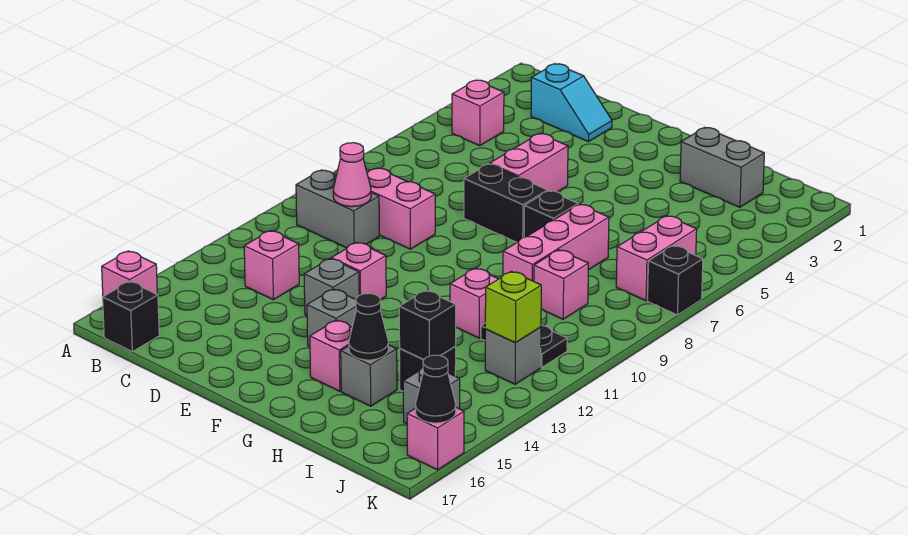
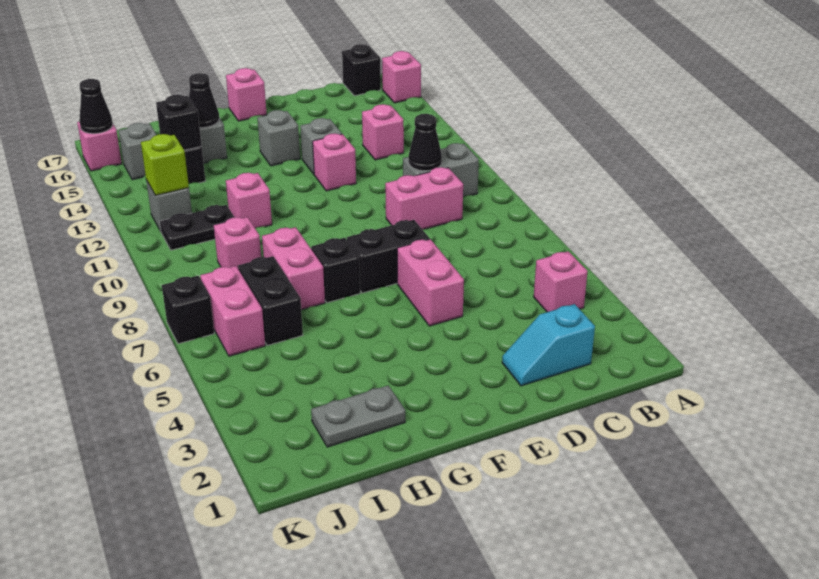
pink cone C10 level 2 -> black cone C10 level 2
pink brick G15 level 1 -> pink brick F17 level 1
grey brick H2:I2 level 1 -> grey plate H2:I2 level 1
pink brick H7:H9 level 1 -> pink brick H7:H8 level 1
none -> black brick I6:I7 level 1

